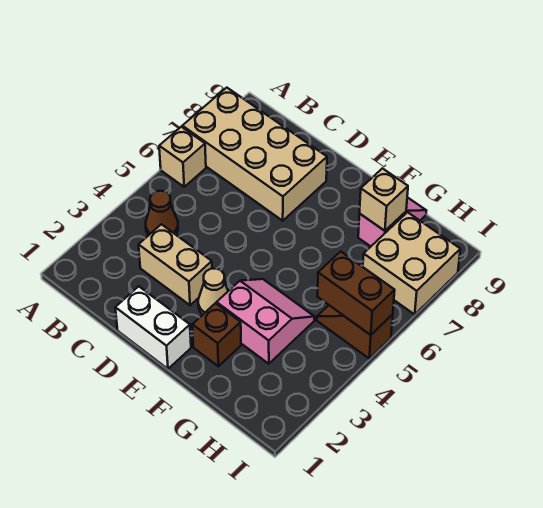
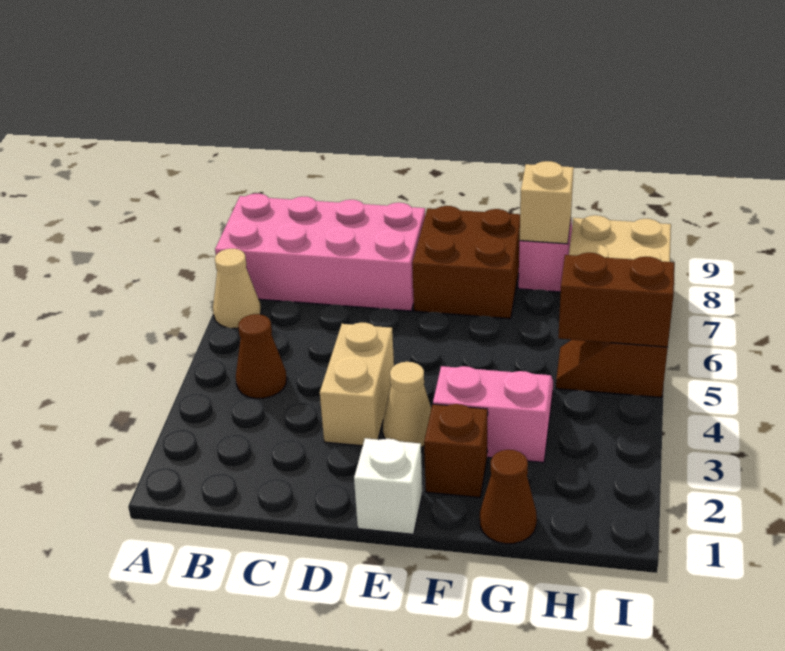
tan brick A6 level 1 -> tan cone A6 level 1
tan brick A7:D8 level 1 -> pink brick A7:D8 level 1
tan brick C3:D3 level 1 -> tan brick D3:D4 level 1
white brick D1:E1 level 1 -> white brick E1 level 1
none -> brown brick E7:F8 level 1
none -> brown cone G1 level 1

